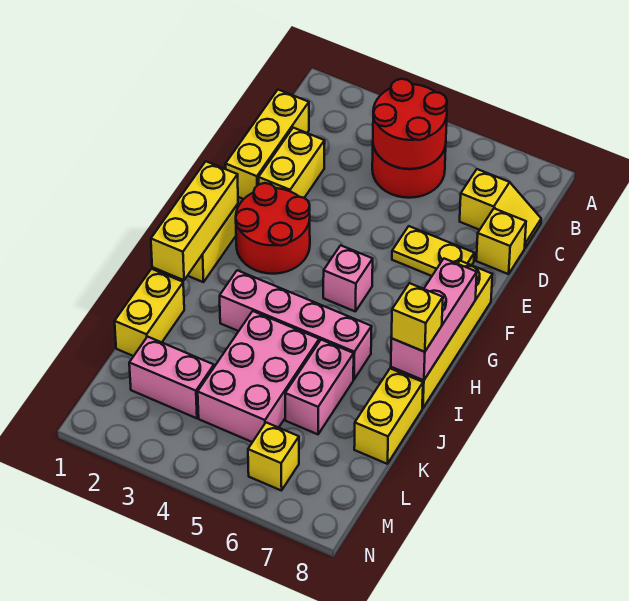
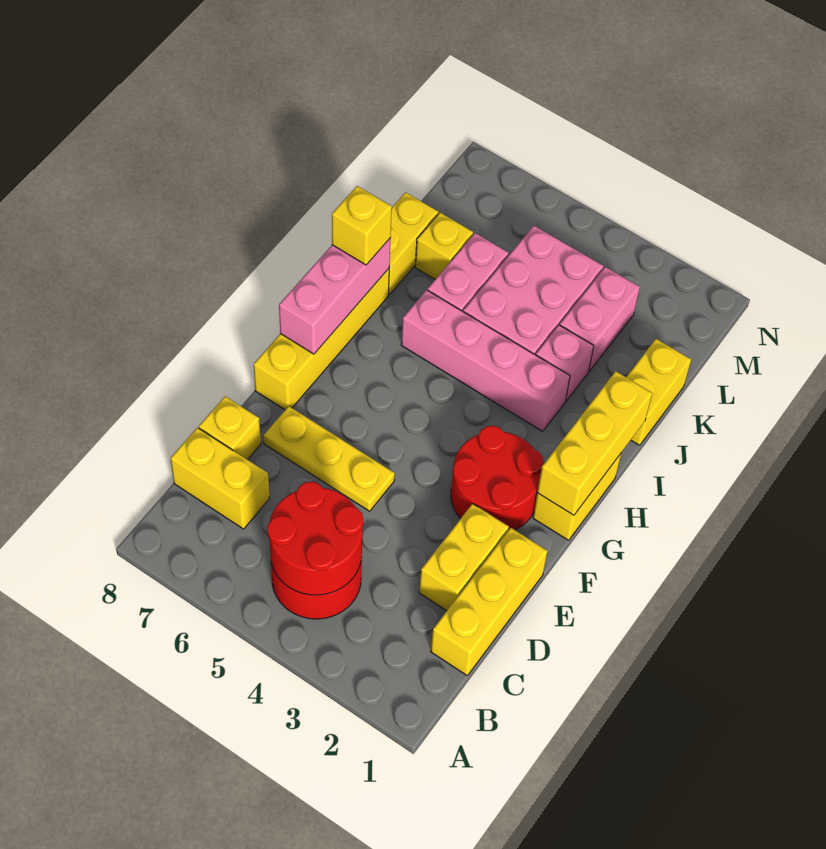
yellow slope C7:C8 level 1 top 7 -> yellow brick C7:C8 level 1
yellow plate E6:E7 level 1 -> yellow plate E5:E7 level 1
pink brick G5 level 1 -> pink brick J3 level 1
pink brick L2:L3 level 1 -> pink brick K3:L3 level 1
yellow brick M6 level 1 -> yellow brick K7 level 1

